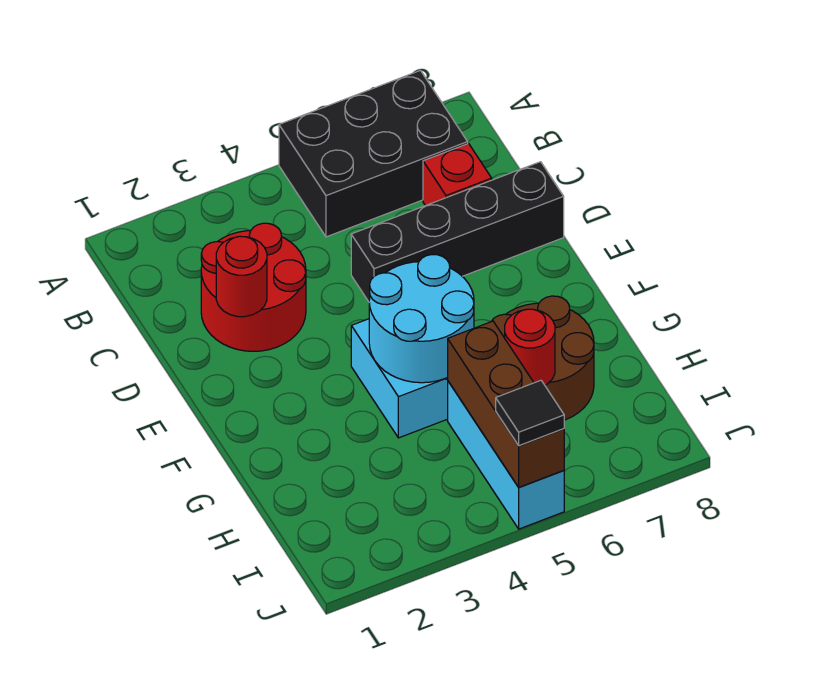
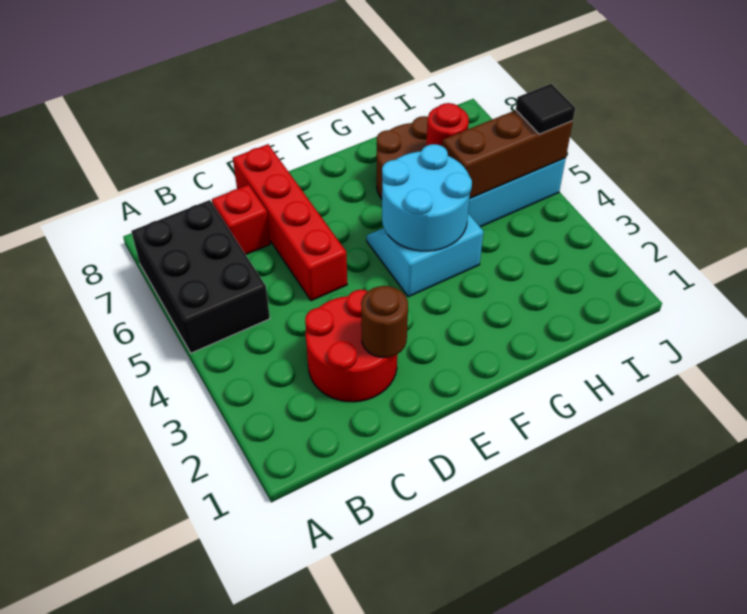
red round brick D2 level 2 -> brown round brick D2 level 2
black brick D5:D8 level 1 -> red brick D5:D8 level 1

